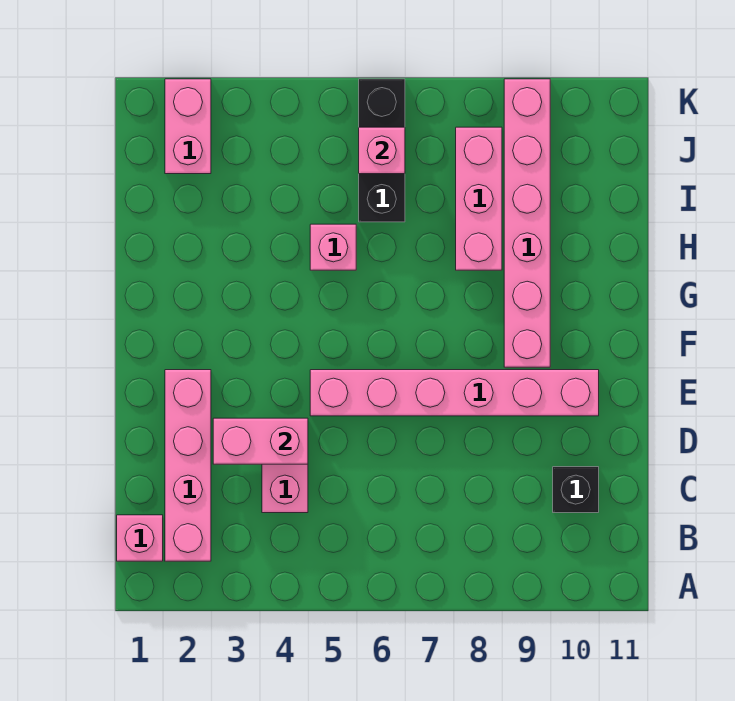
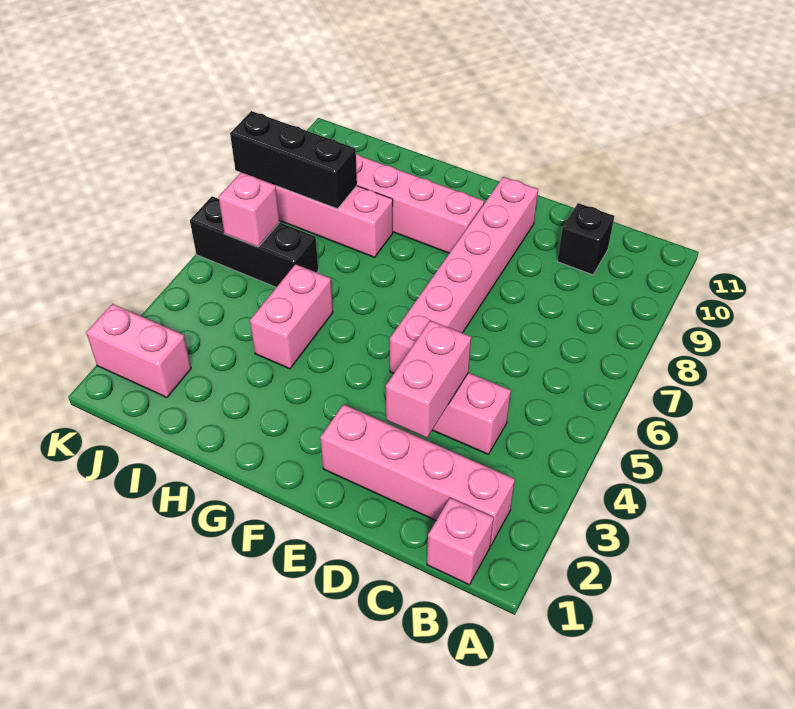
pink brick H5 level 1 -> pink brick H4:H5 level 1
none -> black brick I8:K8 level 2

